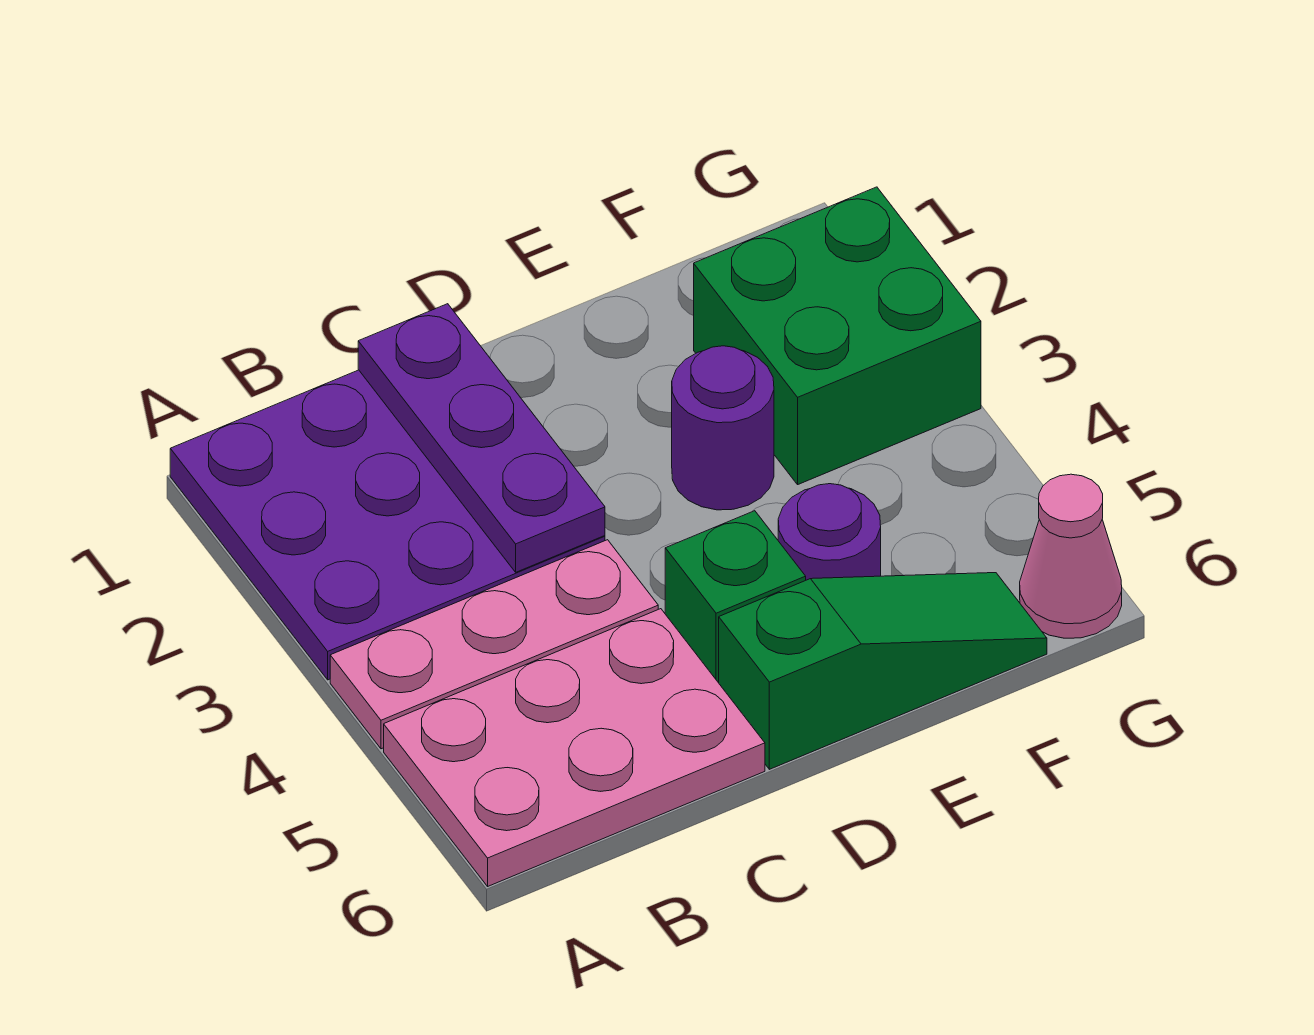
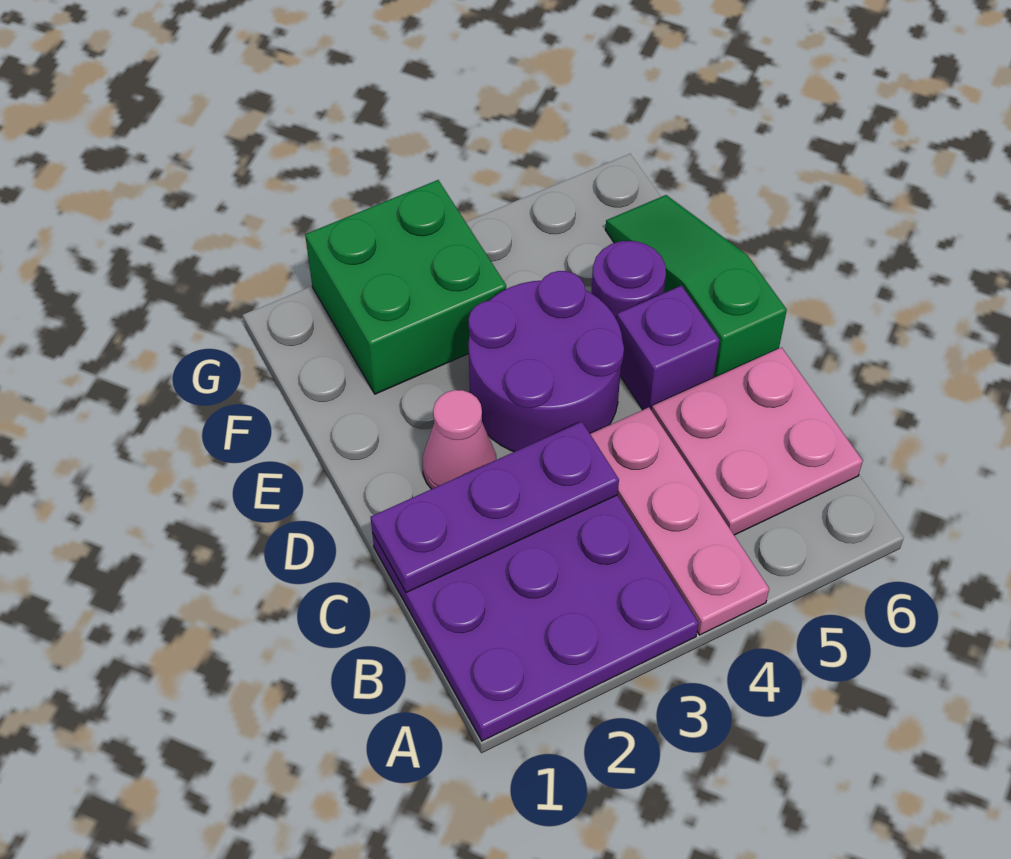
pink plate A5:C6 level 1 -> pink plate B5:C6 level 1
green brick D5 level 1 -> purple brick D5 level 1
purple round brick E3 level 1 -> purple round brick D3:E4 level 1
pink cone G6 level 1 -> pink cone D2 level 1

